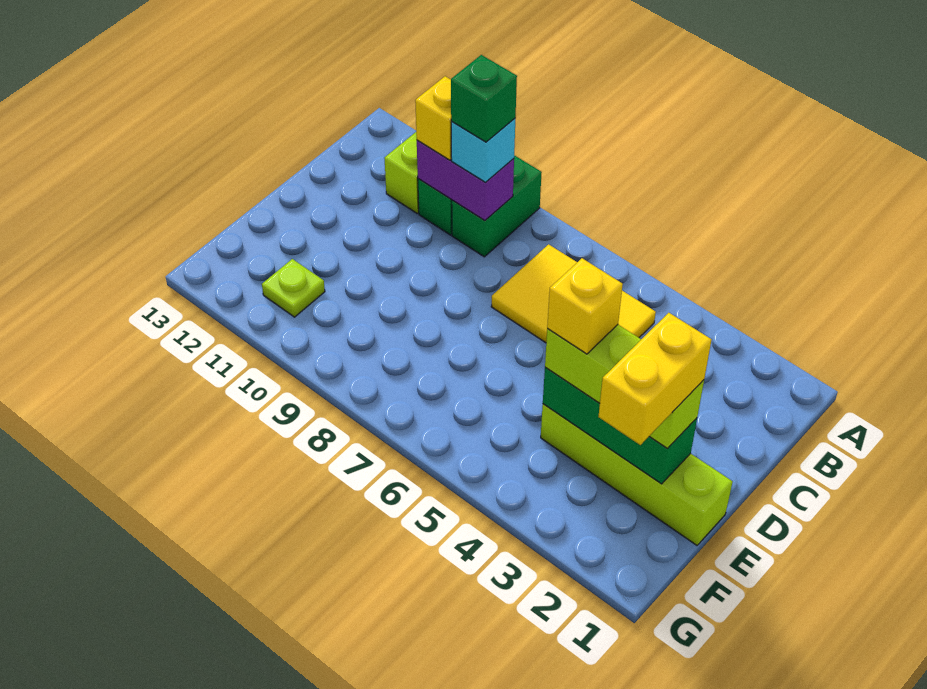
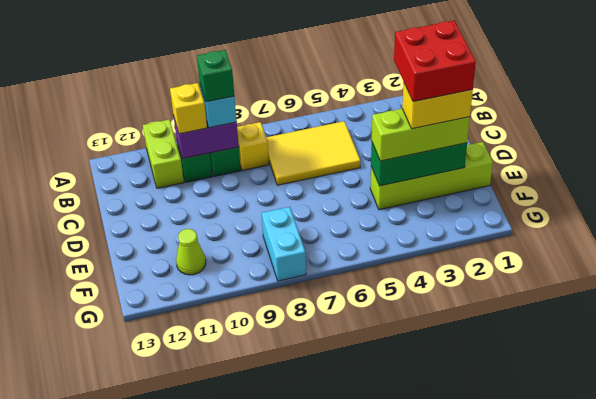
none -> red brick D2:E3 level 5
yellow brick E2:F2 level 4 -> yellow brick E2:E3 level 4
yellow brick E4 level 4 -> yellow brick B8 level 1
none -> cyan brick F8:G8 level 1
lime plate F11 level 1 -> lime cone F11 level 1

